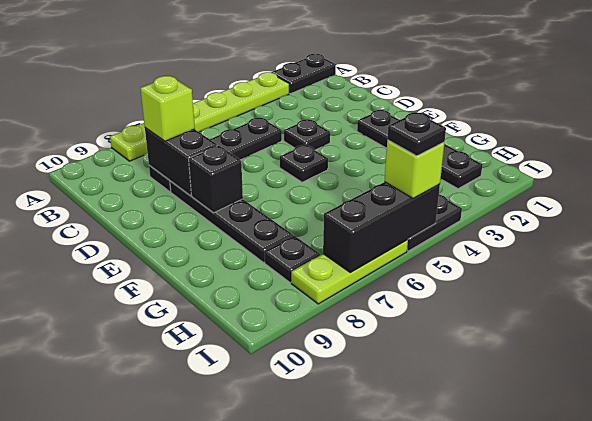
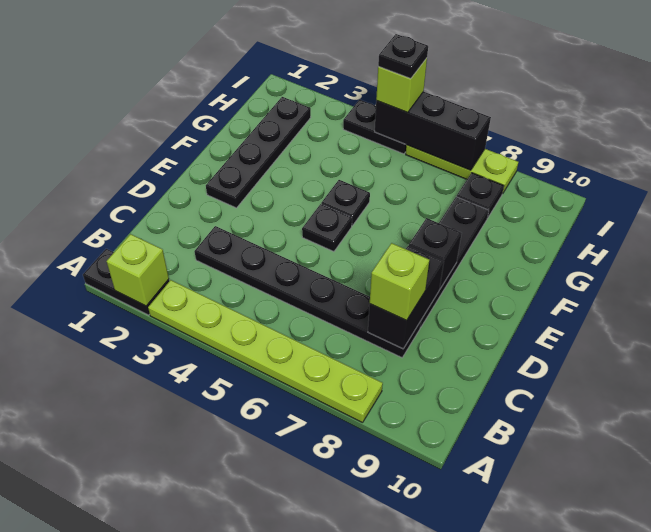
none -> lime brick A2 level 2
black plate C5:C8 level 1 -> black plate C3:C8 level 1
black plate D4 level 1 -> black plate F5 level 1

